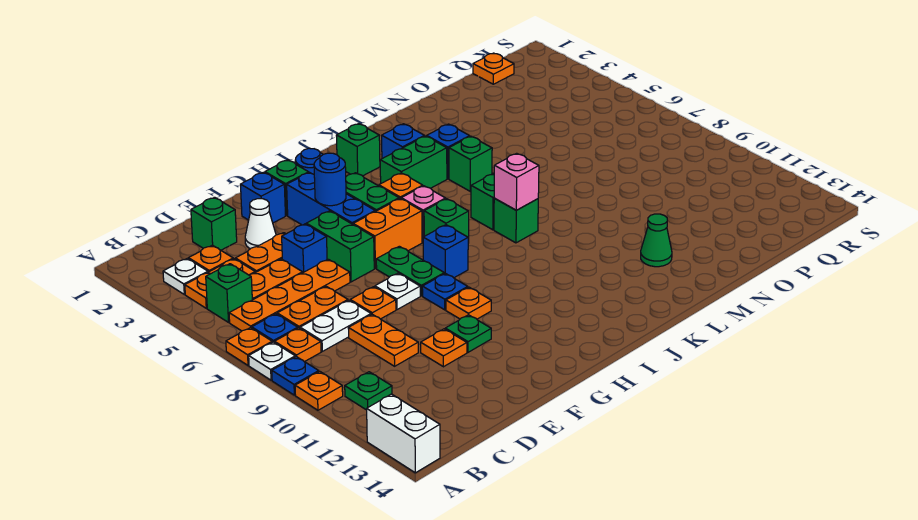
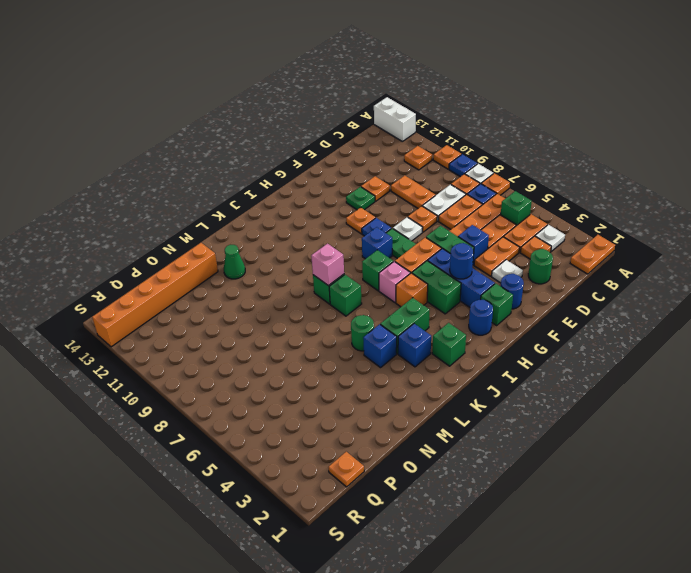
none -> orange plate A1:B1 level 1
green plate B11 level 1 -> orange plate B11 level 1
green brick D2 level 1 -> green round brick D2 level 1
white cone E3 level 1 -> white plate E3 level 1
blue brick F2 level 1 -> blue round brick F2 level 1
green brick L5 level 1 -> green round brick L5 level 1
none -> orange brick N13:S13 level 1

